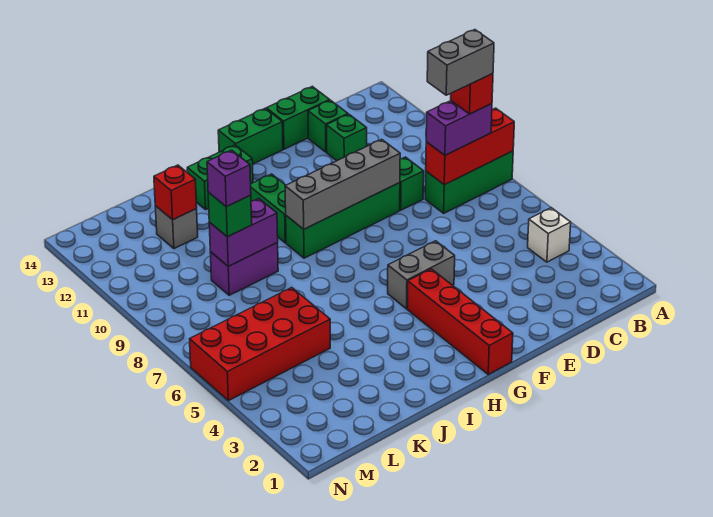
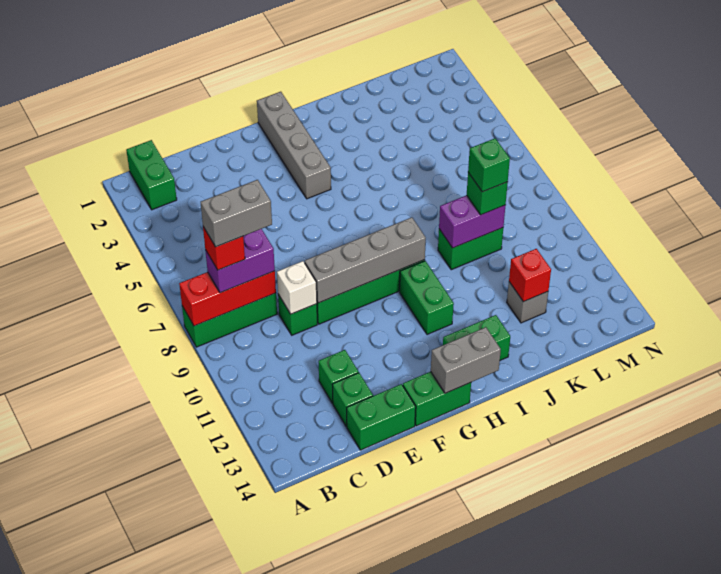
none -> green brick B1:B2 level 1
white brick B4 level 1 -> white brick D9 level 2
grey brick F5:G5 level 1 -> grey brick G14:H14 level 2
red brick G1:G4 level 1 -> grey brick G1:G4 level 1
purple brick J9:K9 level 1 -> green brick J9:K9 level 1
red brick K5:N6 level 1 -> none
purple brick K9 level 4 -> green brick K9 level 4

